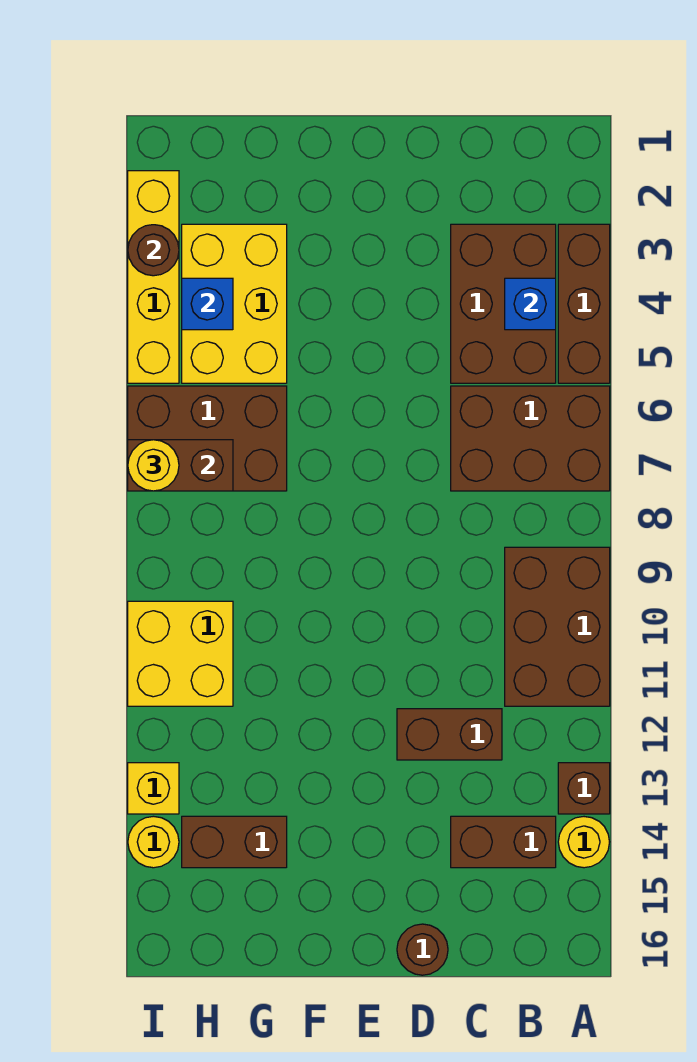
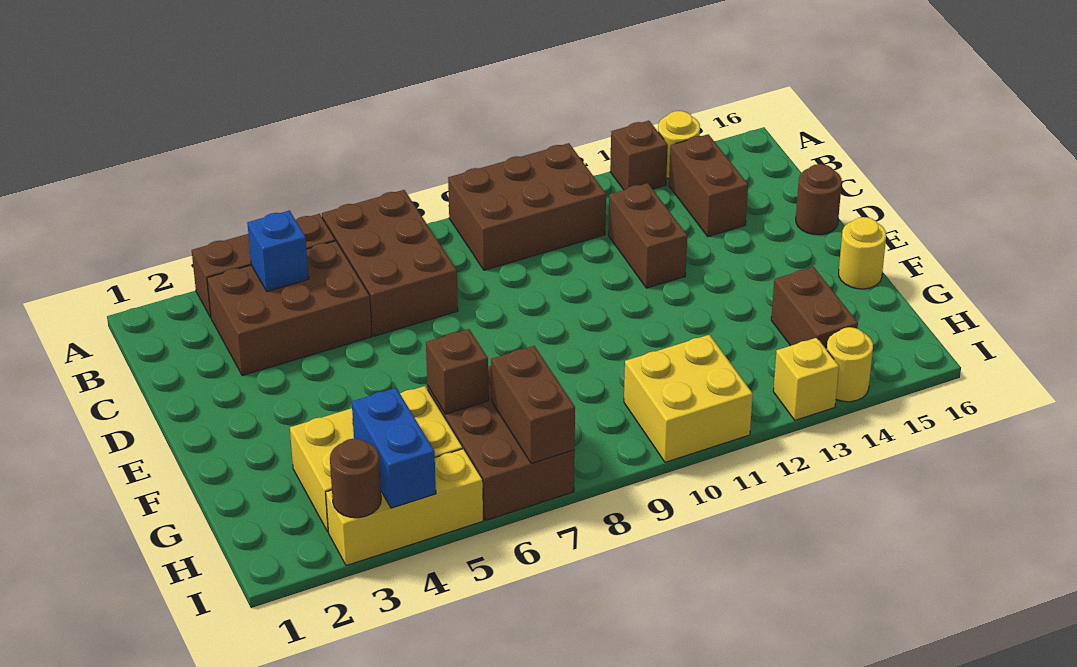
none -> brown brick G6 level 2
blue brick H4 level 2 -> blue brick H4:I4 level 2
yellow brick I2:I5 level 1 -> yellow brick I3:I5 level 1
yellow round brick I7 level 3 -> yellow round brick F16 level 1

